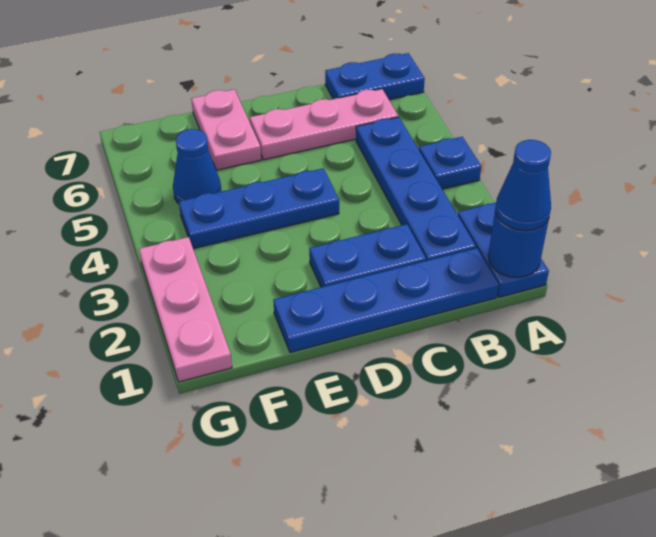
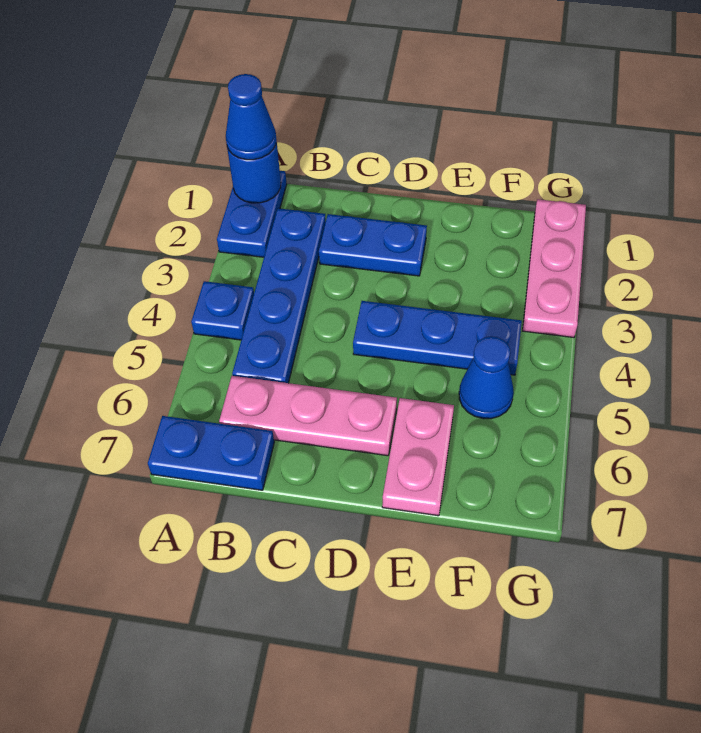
blue plate B1:E1 level 1 -> none

